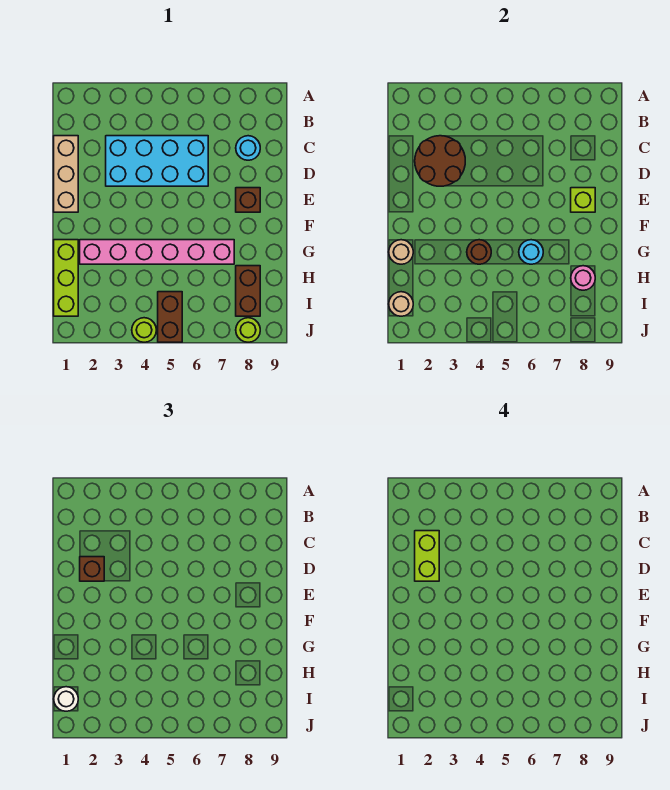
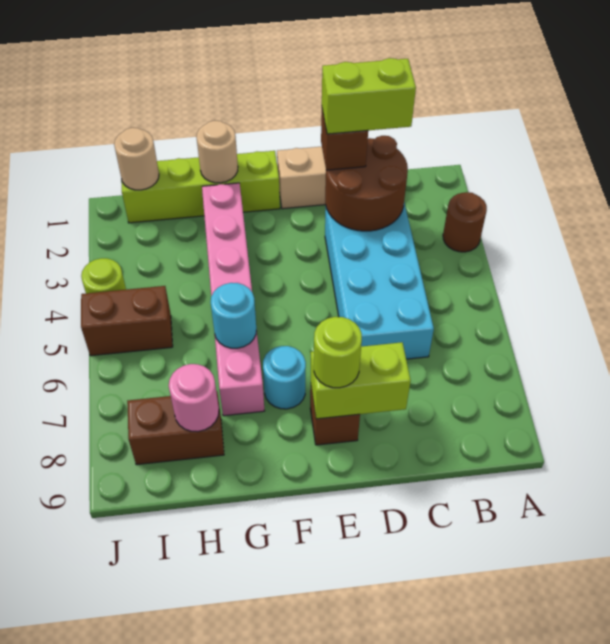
cyan round brick C8 level 1 -> cyan round brick F7 level 1
lime brick E8 level 2 -> lime brick D8:E8 level 2
lime brick G1:I1 level 1 -> lime brick F1:I1 level 1
brown round brick G4 level 2 -> brown round brick A3 level 1
white round brick I1 level 3 -> none
lime round brick J8 level 1 -> lime round brick E8 level 3

